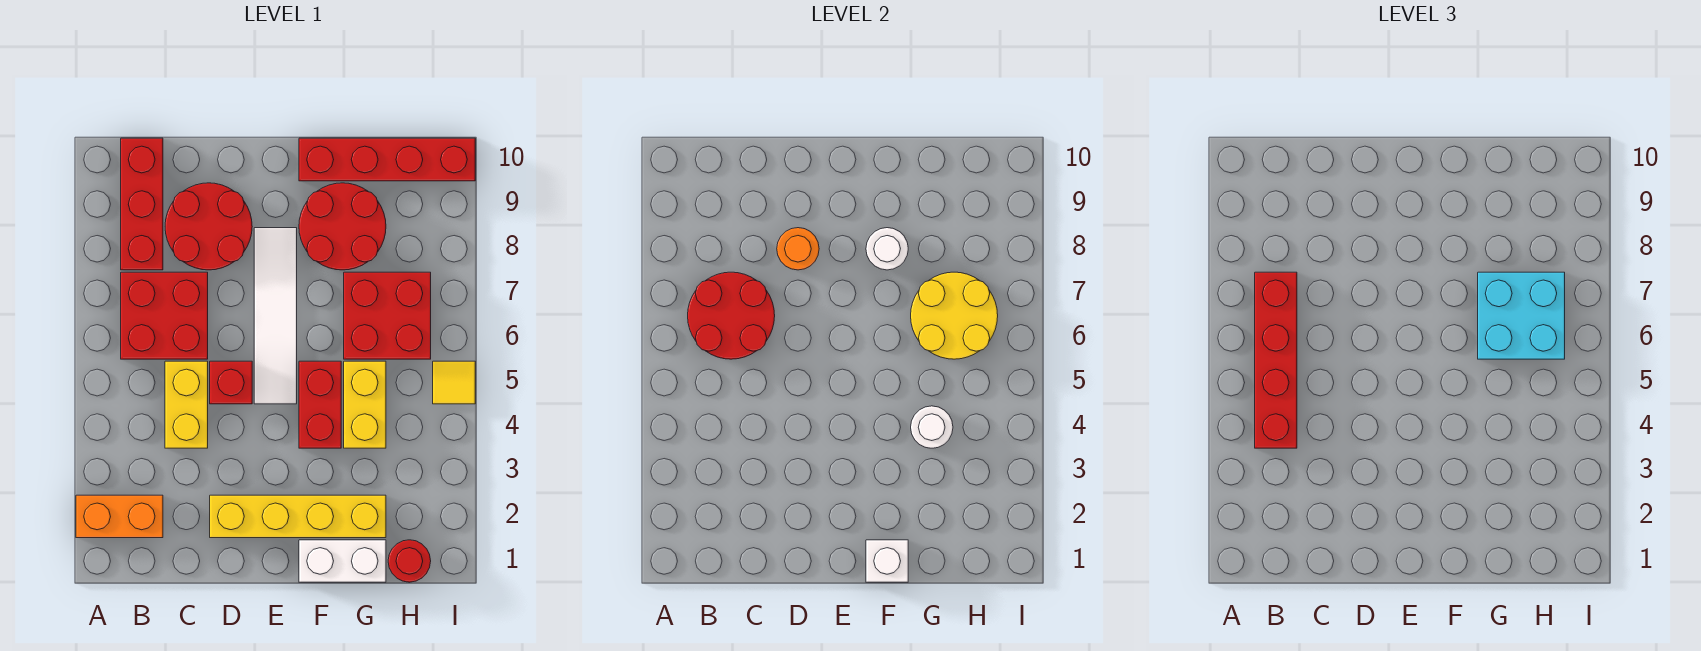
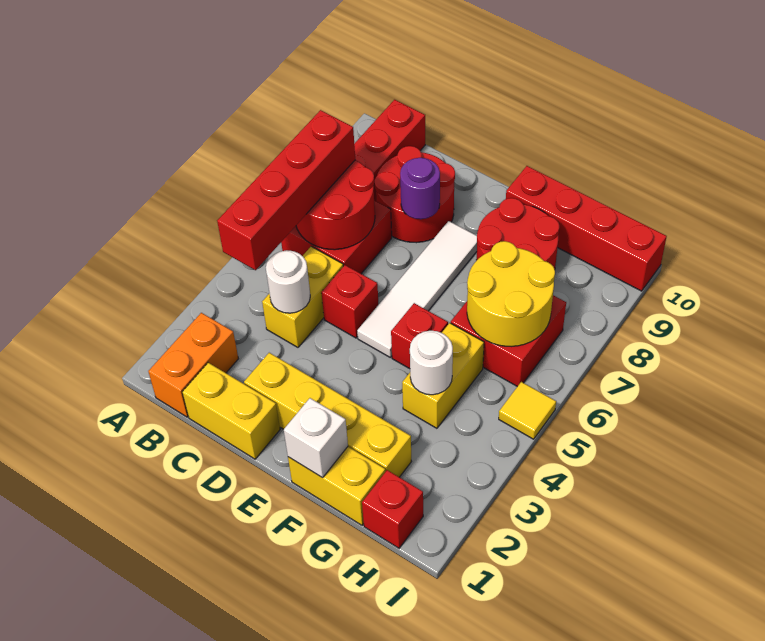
orange brick A2:B2 level 1 -> orange brick B1:B2 level 1
none -> yellow brick C1:D1 level 1
orange round brick D8 level 2 -> purple round brick D8 level 2
white brick F1:G1 level 1 -> yellow brick F1:G1 level 1
red brick F4:F5 level 1 -> red brick F5 level 1
white round brick F8 level 2 -> white round brick C4 level 2
cyan brick G6:H7 level 3 -> none
red round brick H1 level 1 -> red brick H1 level 1

